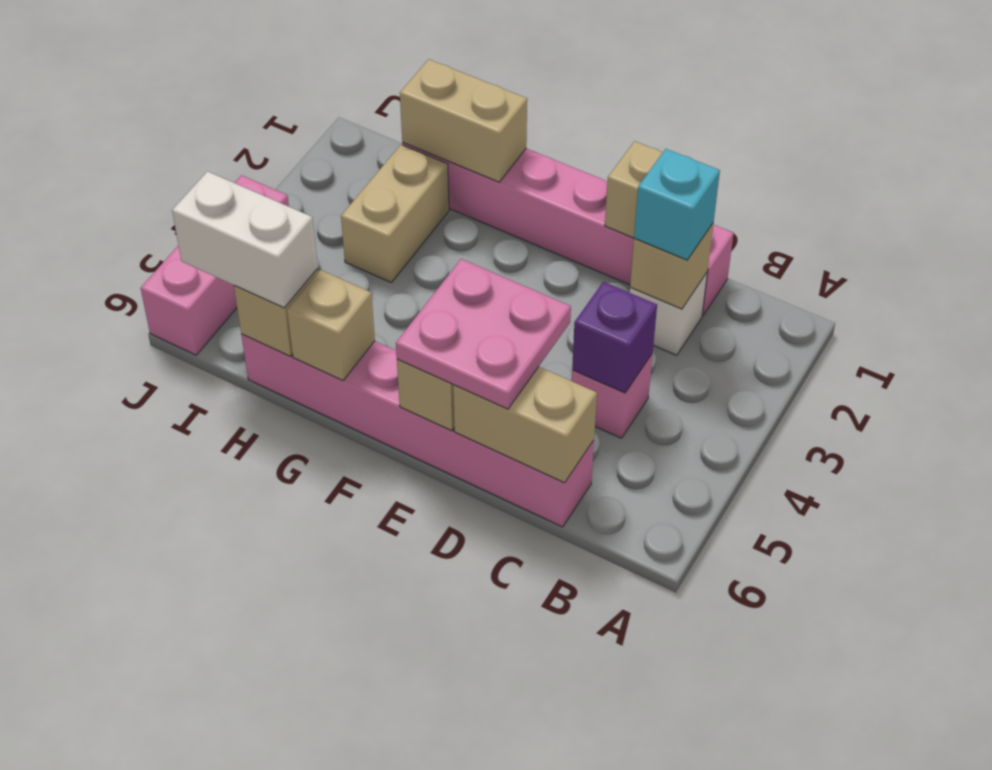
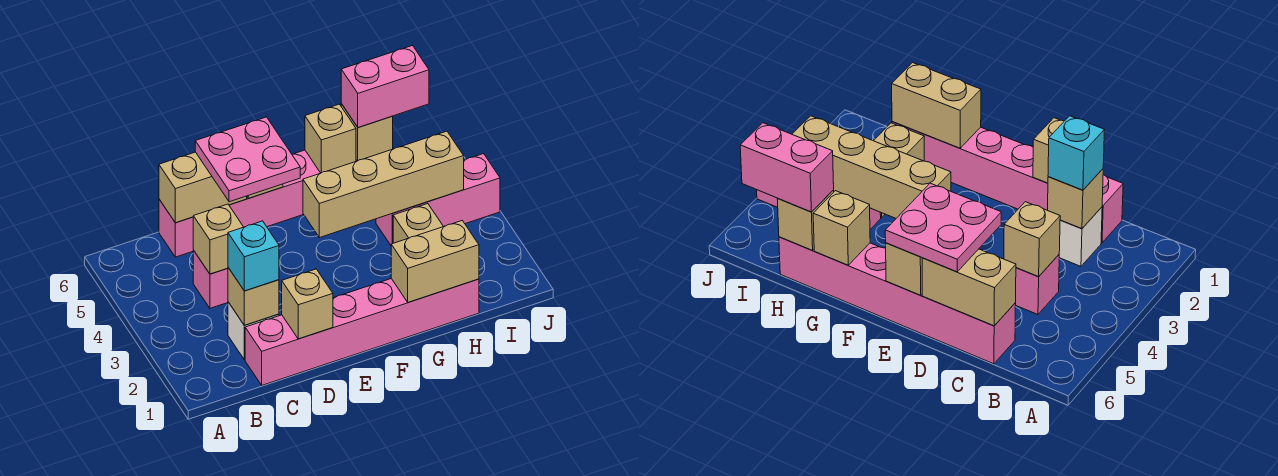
purple brick C4 level 2 -> tan brick C4 level 2
none -> tan brick F4:I4 level 2
white brick H6:I6 level 3 -> pink brick H6:I6 level 3
pink brick J4:J6 level 1 -> pink brick H4:J4 level 1

